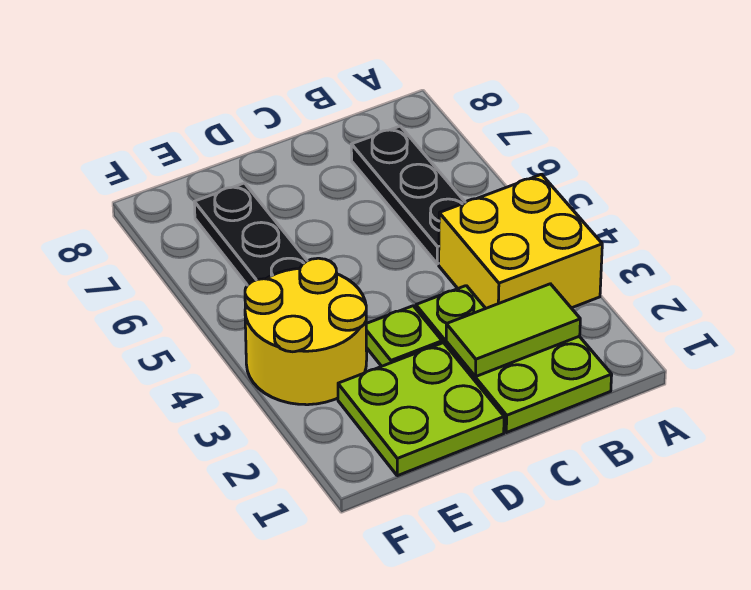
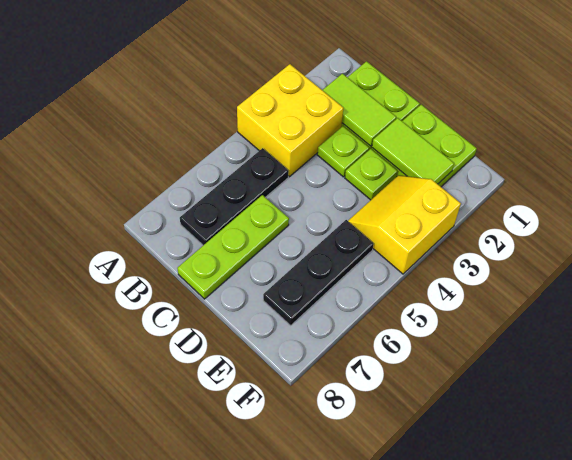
none -> lime plate C6:C8 level 1
none -> lime tile D2:E2 level 2
yellow round brick E3:F4 level 1 -> yellow slope E3:F4 level 1 top F

